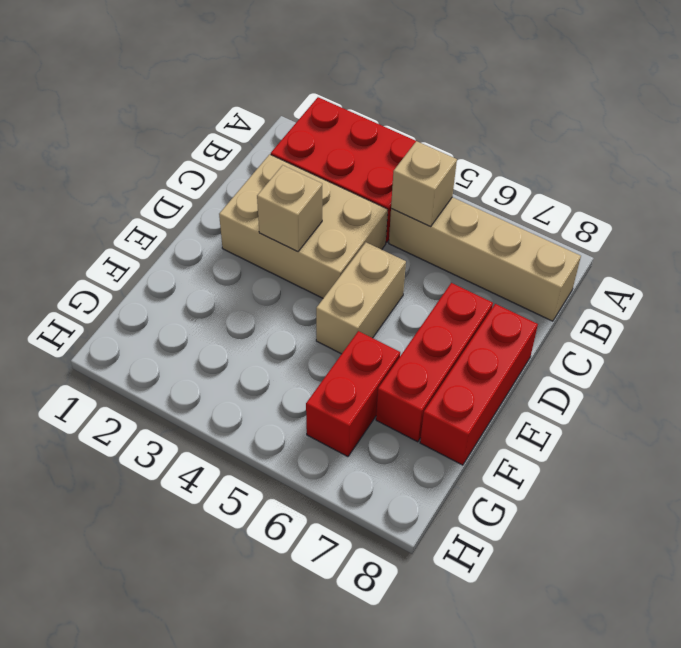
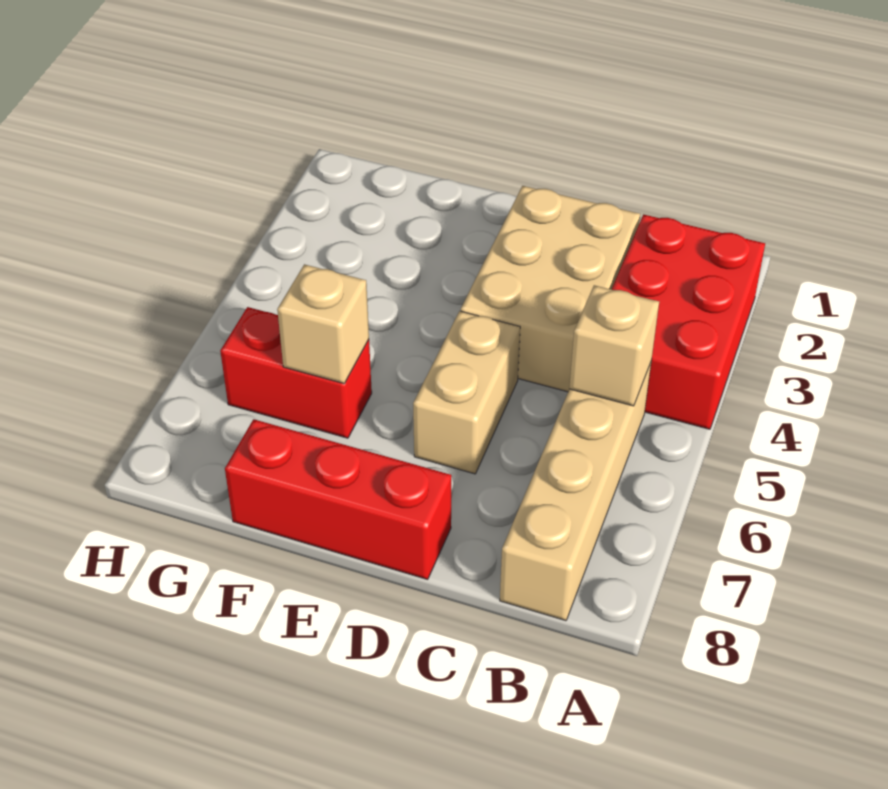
tan brick D3 level 2 -> tan brick F6 level 2
tan brick D5:E5 level 1 -> tan brick D5:D6 level 1
red brick D7:F7 level 1 -> none

